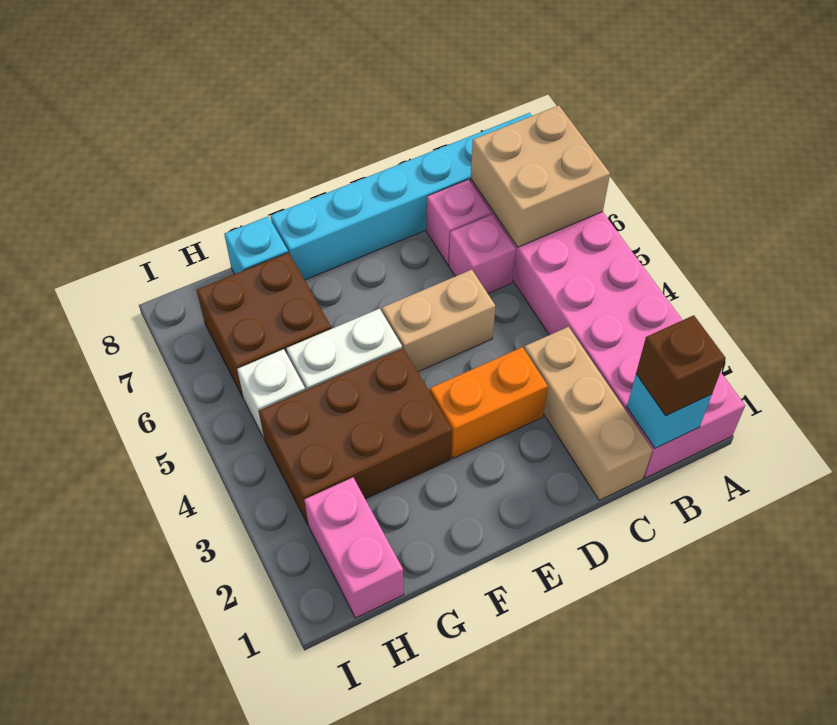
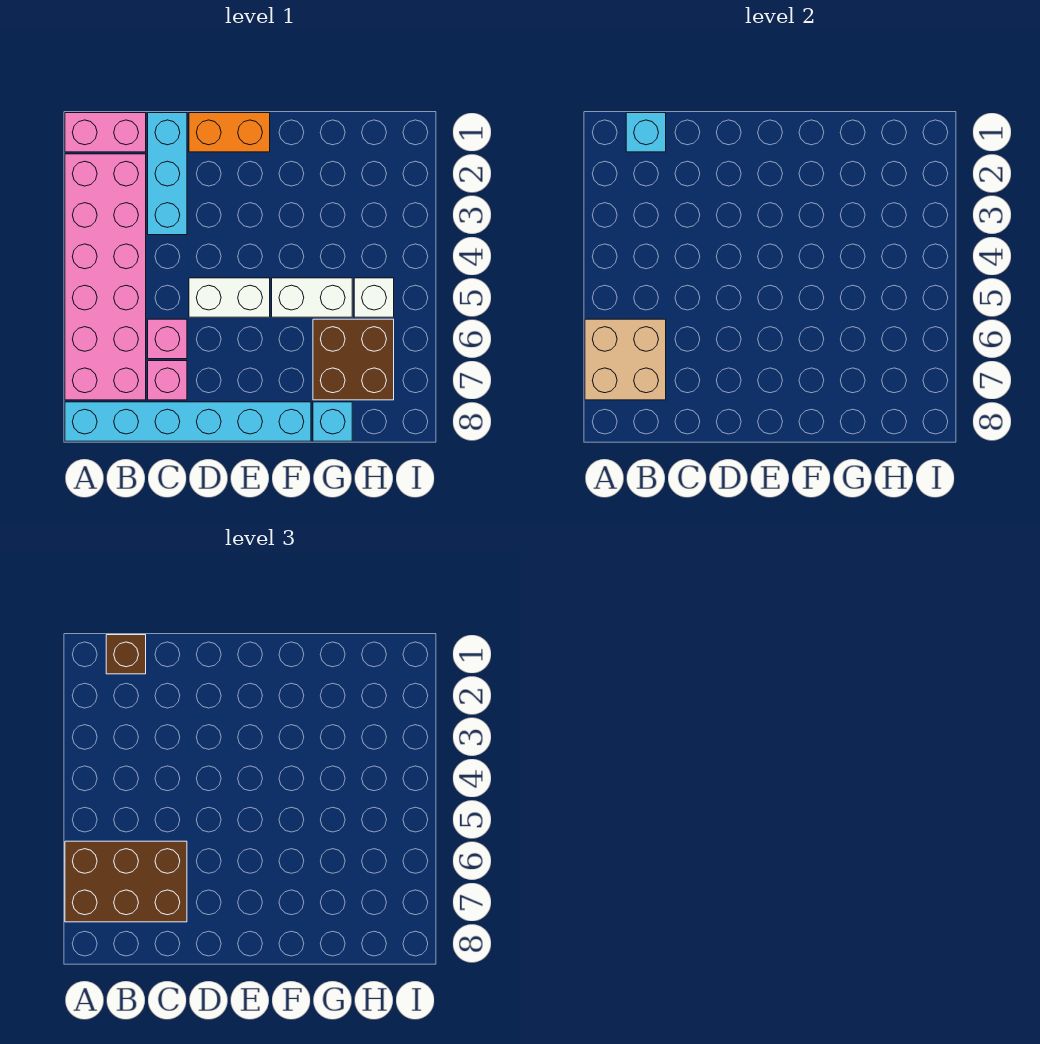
tan brick C1:C3 level 1 -> cyan brick C1:C3 level 1
orange brick D3:E3 level 1 -> orange brick D1:E1 level 1
tan brick D5:E5 level 1 -> white brick D5:E5 level 1
brown brick F3:H4 level 1 -> brown brick A6:C7 level 3
pink brick H1:H2 level 1 -> none

